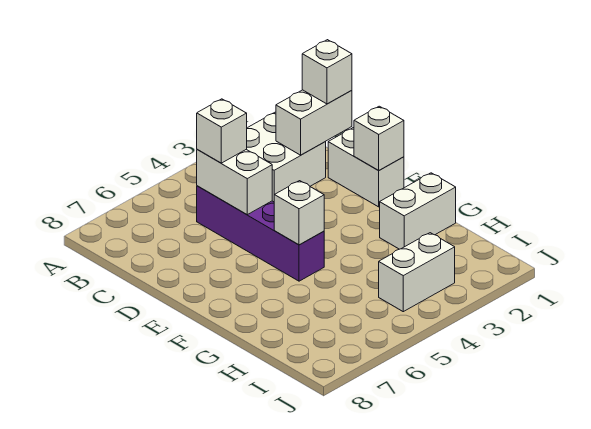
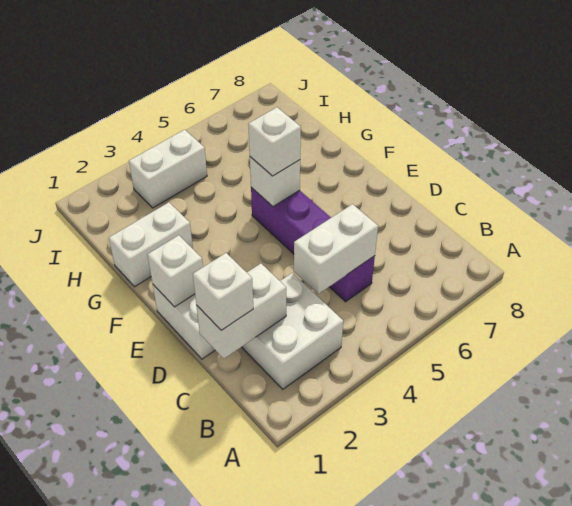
white brick C5:D5 level 2 -> white brick C4:C5 level 2
white brick C5 level 3 -> white brick F5 level 3

